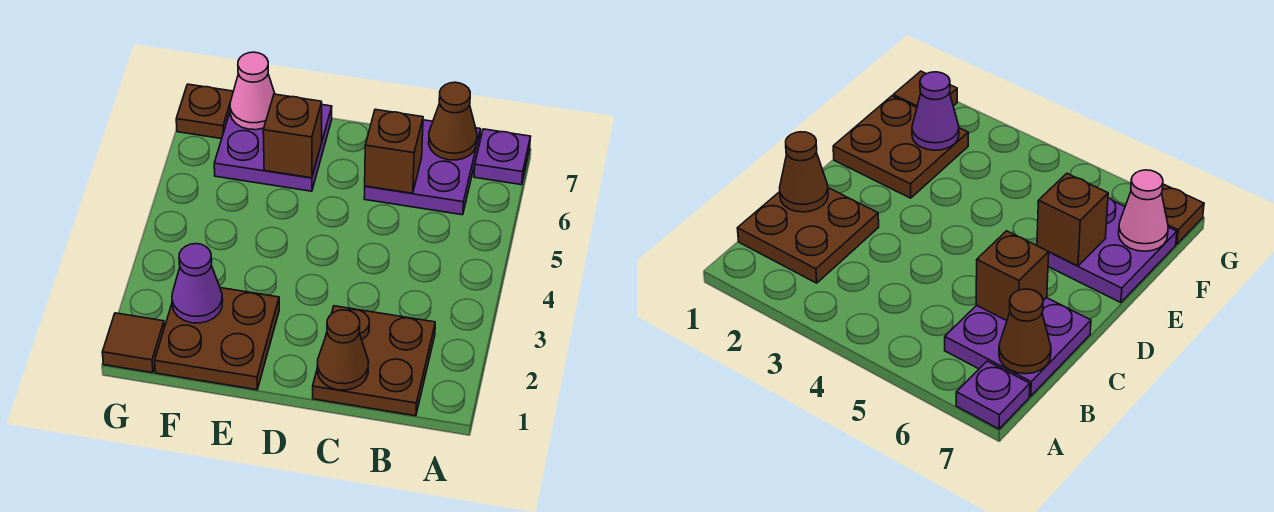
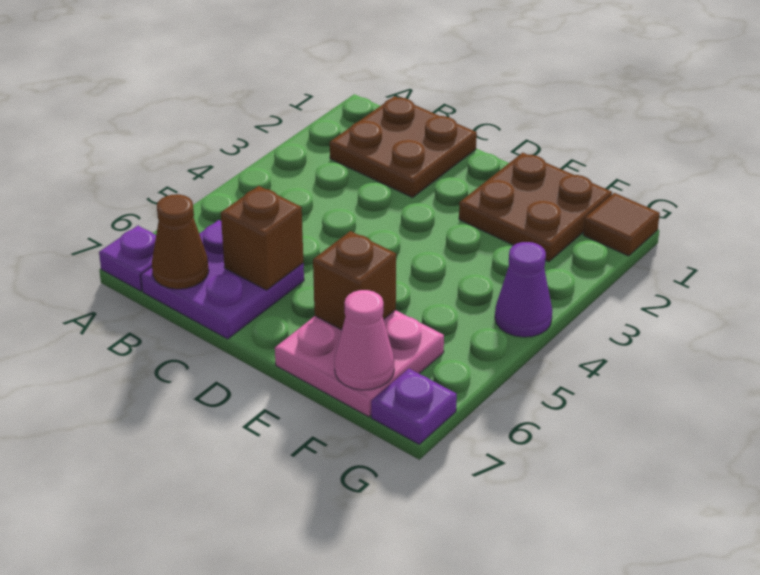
brown cone C1 level 2 -> none
purple plate E6:F7 level 1 -> pink plate E6:F7 level 1
purple cone F2 level 2 -> purple cone G4 level 1
brown plate G7 level 1 -> purple plate G7 level 1

